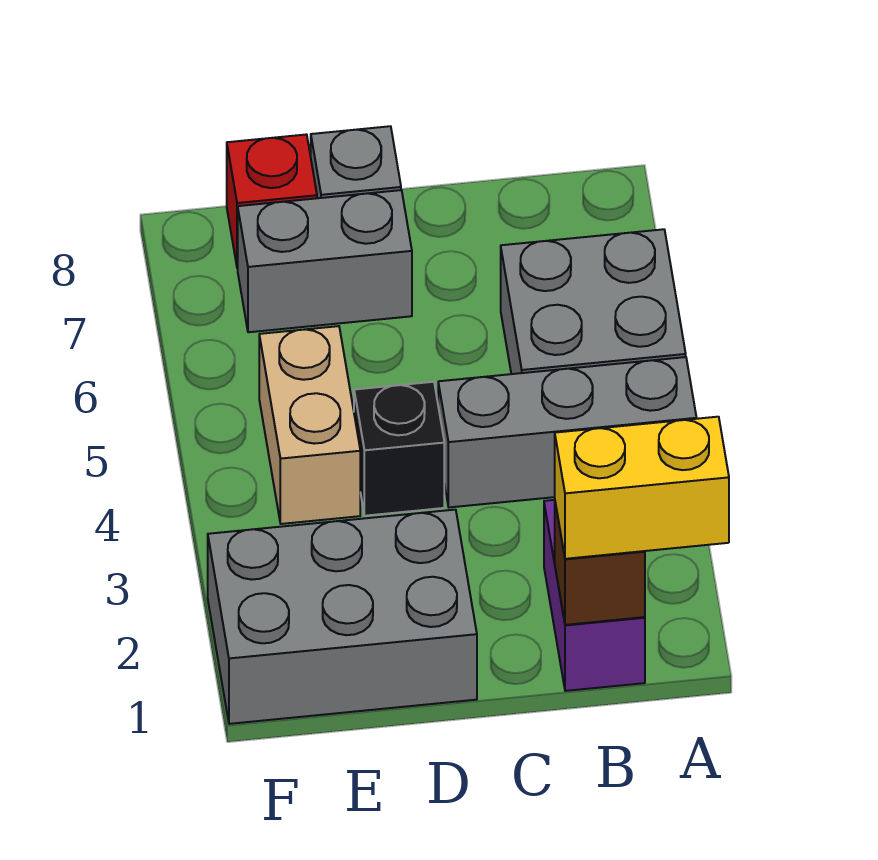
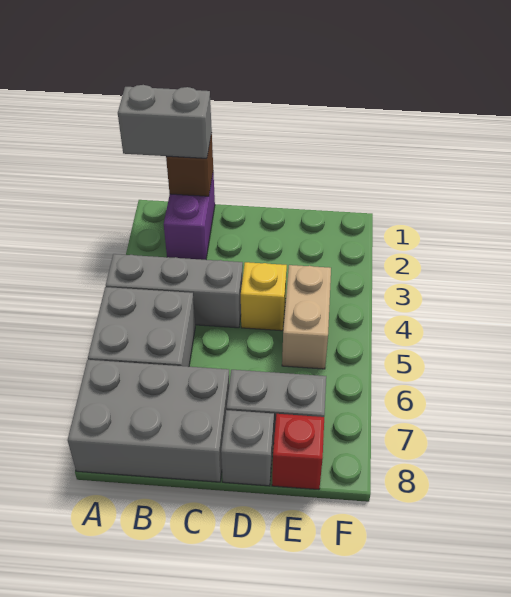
yellow brick A1:B1 level 3 -> grey brick A1:B1 level 3
grey brick D1:F2 level 1 -> grey brick A7:C8 level 1
black brick D4 level 1 -> yellow brick D4 level 1

